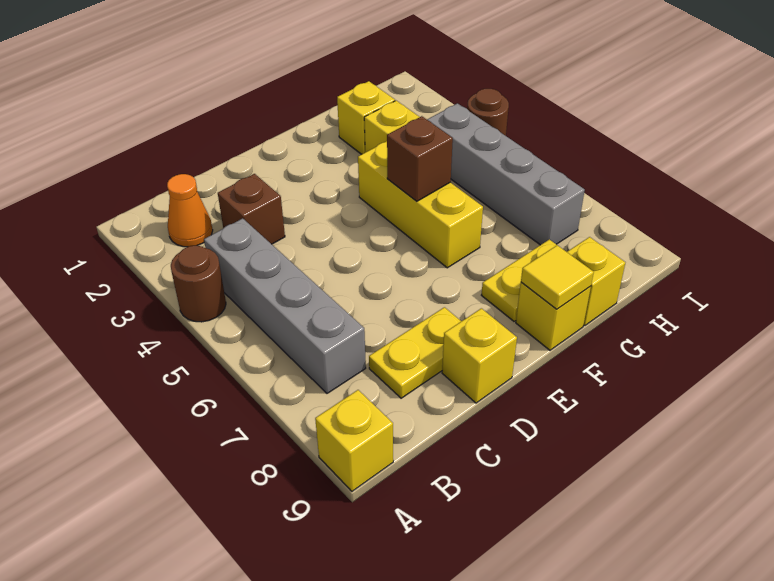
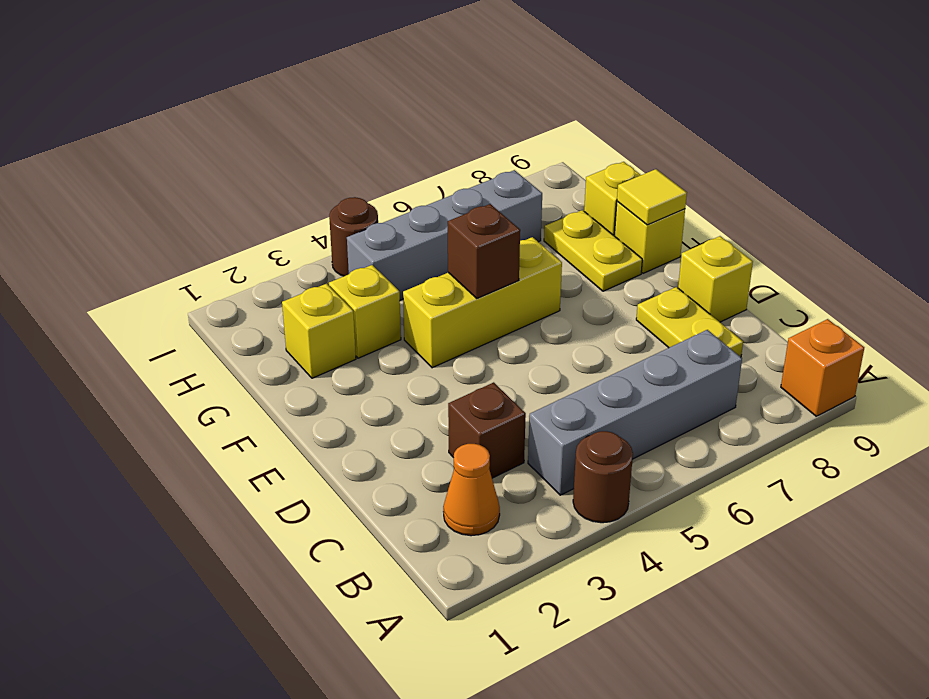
yellow brick A9 level 1 -> orange brick A9 level 1

